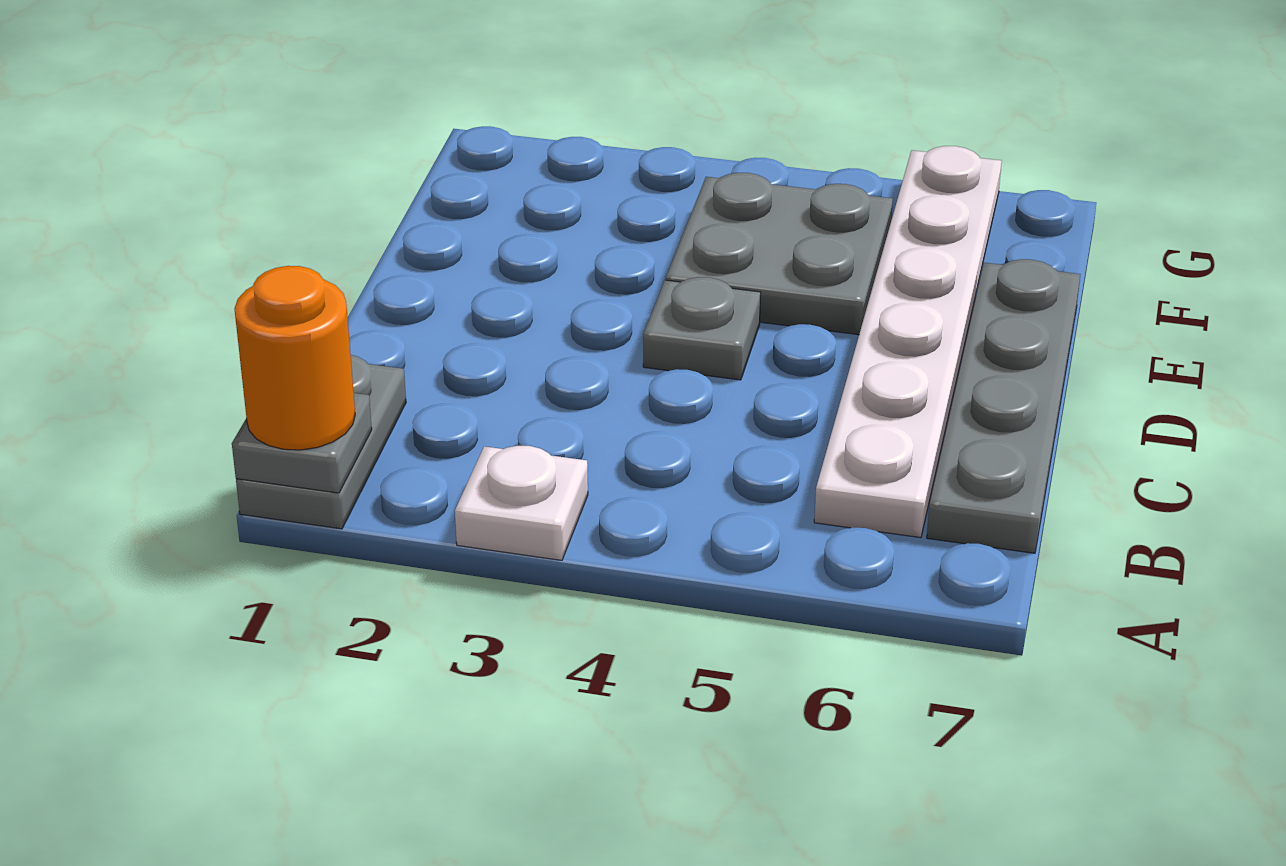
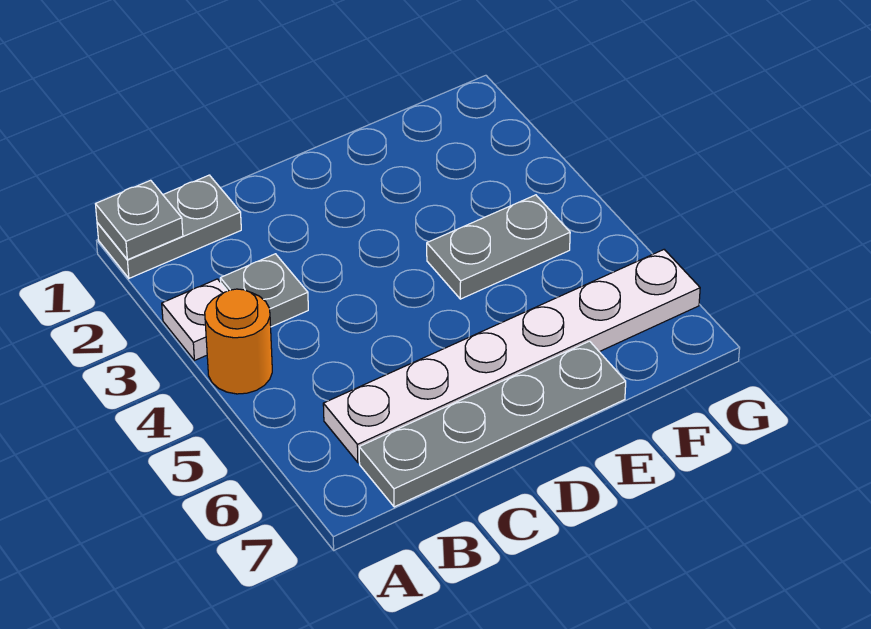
orange round brick A1 level 3 -> orange round brick A4 level 1
grey plate D4 level 1 -> grey plate B3 level 1
grey plate E4:F5 level 1 -> grey plate E4:F4 level 1

